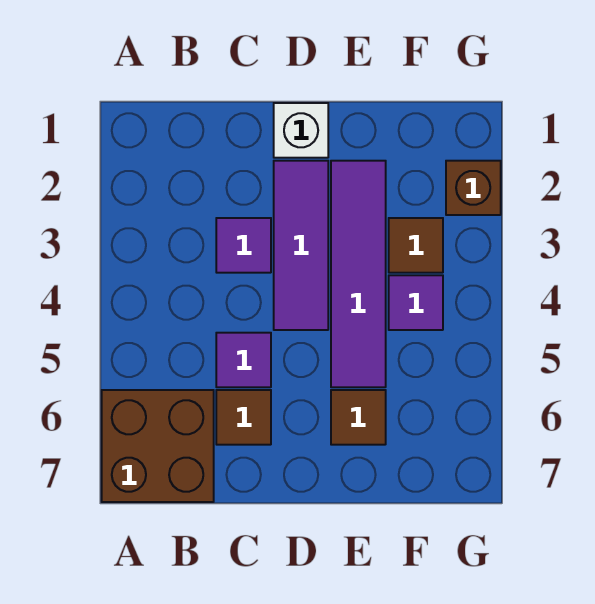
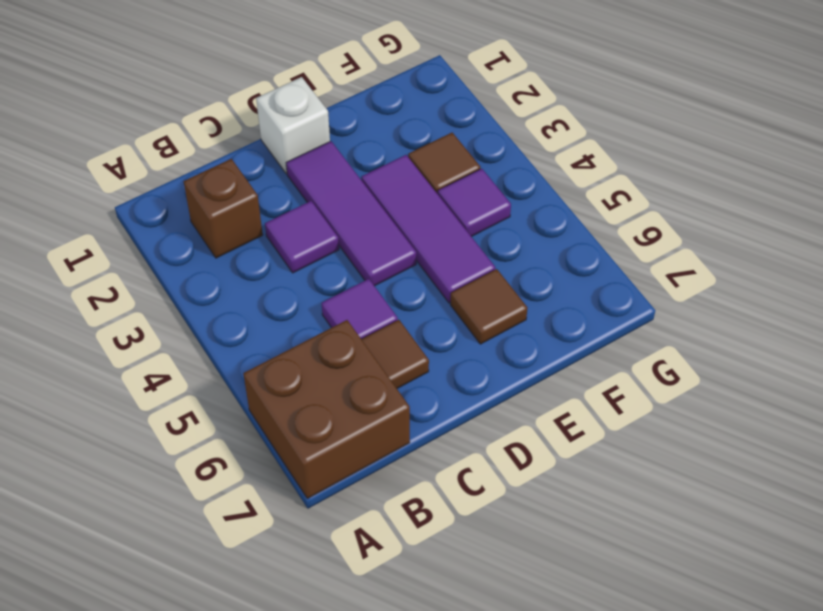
purple tile E2:E5 level 1 -> purple tile E3:E5 level 1
brown brick G2 level 1 -> brown brick B2 level 1

